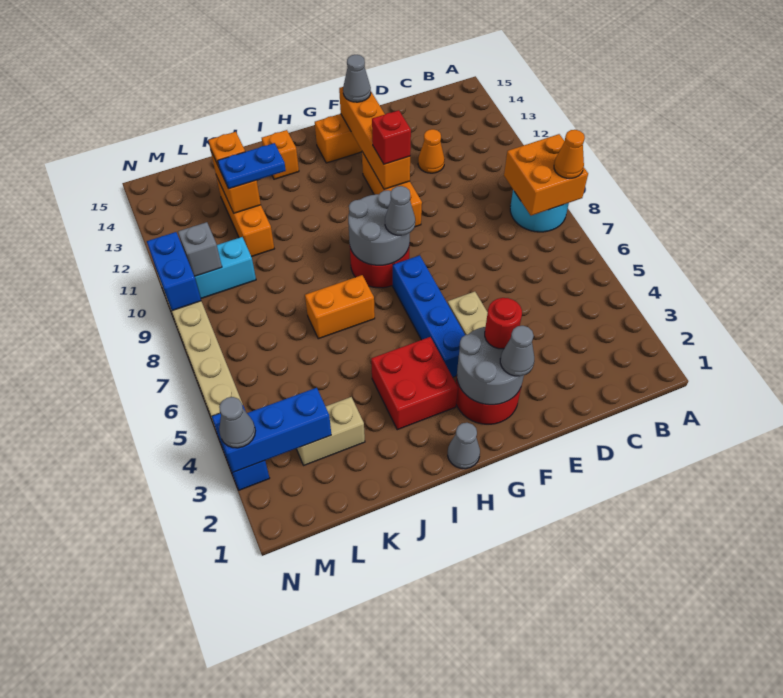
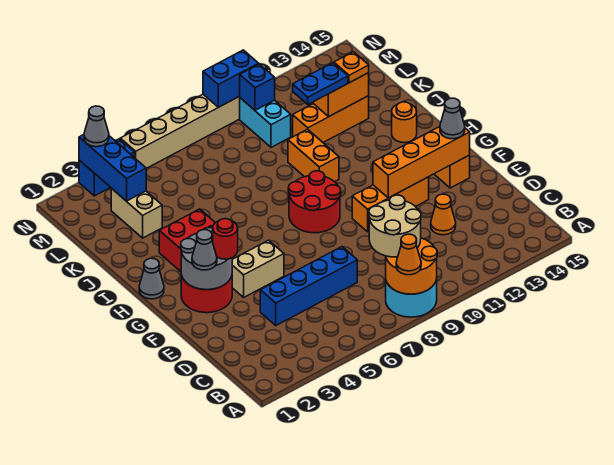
orange brick A8:B9 level 2 -> orange round brick A8:B9 level 2
none -> tan round brick B8:C9 level 3
red brick F11 level 3 -> none
blue brick G4:G7 level 1 -> blue brick D4:D7 level 1
grey round brick G8:H9 level 2 -> none
grey cone G8 level 3 -> none
orange brick I7:J7 level 1 -> orange brick I10:J10 level 1
orange brick I14 level 1 -> orange round brick I14 level 1
blue plate J12:K12 level 3 -> blue plate K11:K12 level 3
grey brick M10 level 2 -> blue brick M10 level 2

